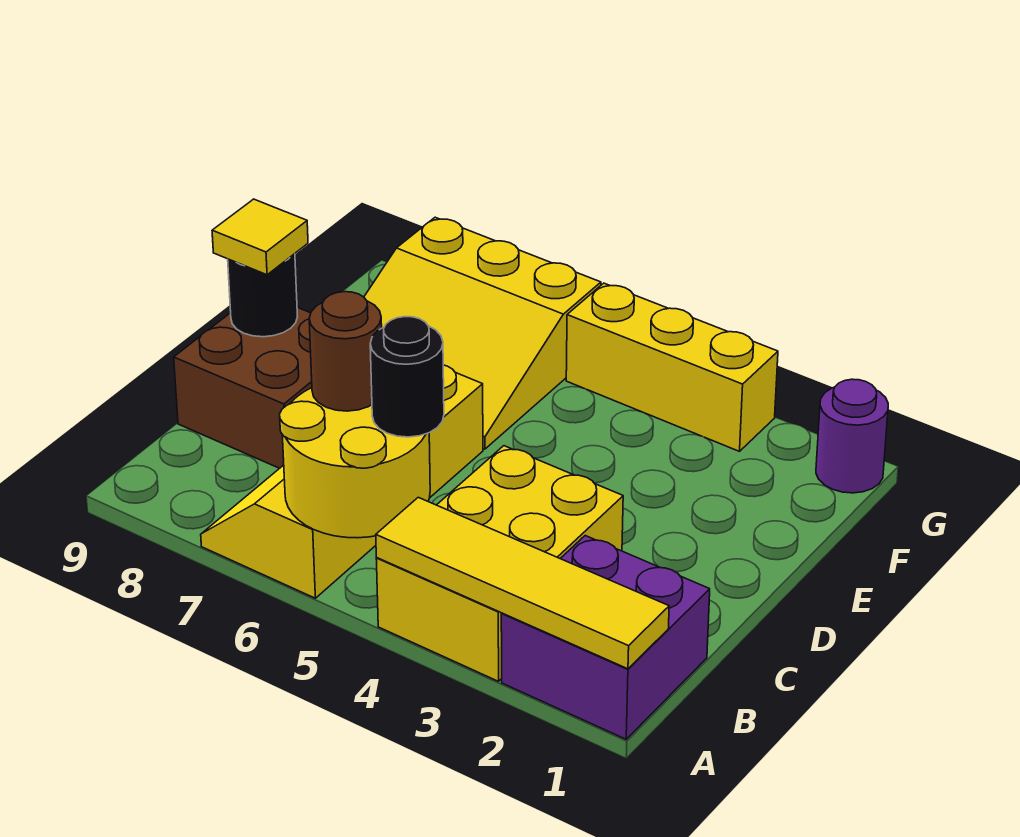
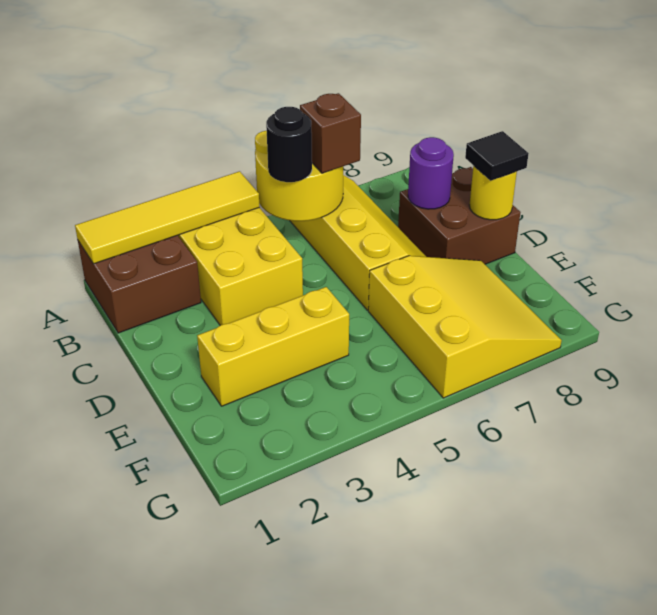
purple brick A1:B2 level 1 -> brown brick A1:B2 level 1
brown round brick B6 level 3 -> brown brick B6 level 3
black round brick D9 level 2 -> yellow round brick D9 level 2
yellow tile D9 level 3 -> black tile D9 level 3
yellow slope E6:G8 level 1 top G -> yellow slope E6:G8 level 1 top 6
purple round brick G1 level 1 -> purple round brick C8 level 2
yellow brick G3:G5 level 1 -> yellow brick E2:E4 level 1

